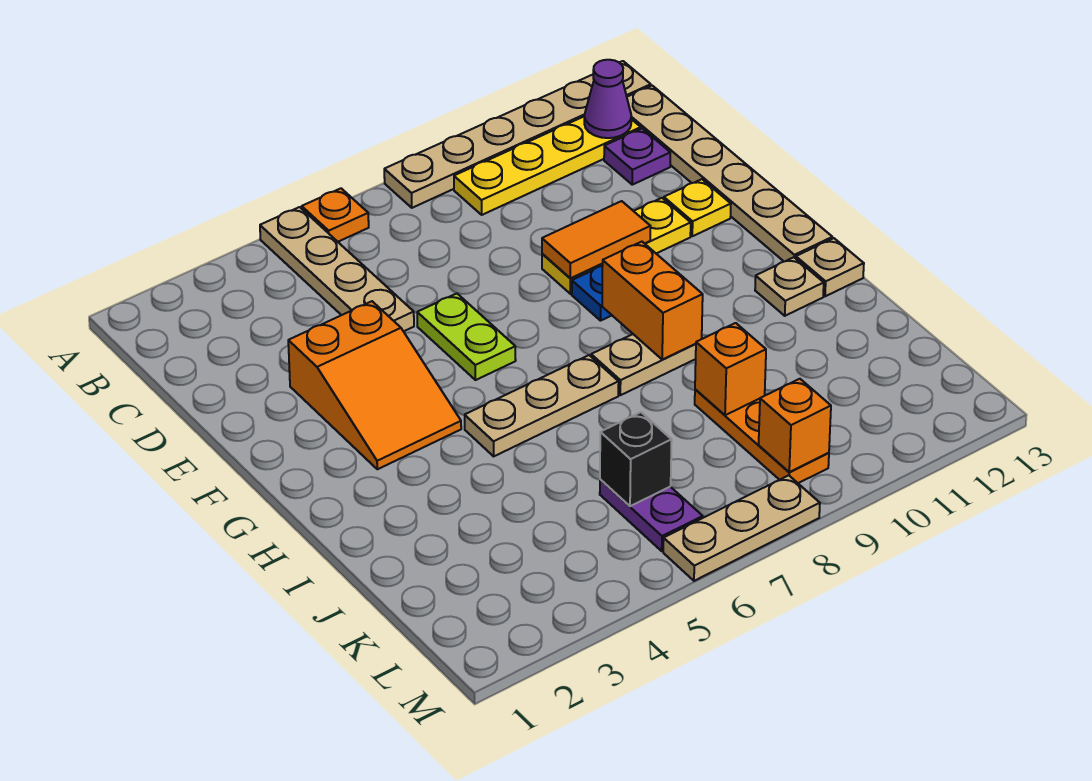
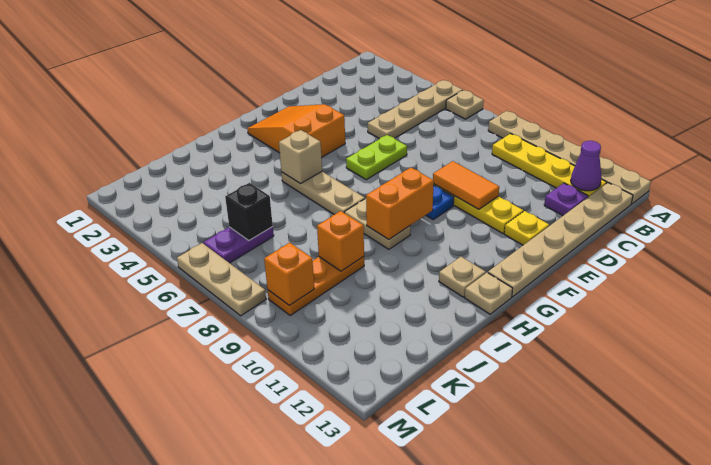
orange plate A6 level 1 -> tan plate A6 level 1
orange slope E3:G4 level 1 top E -> orange slope F2:G4 level 1 top 4
none -> tan brick H5 level 2

